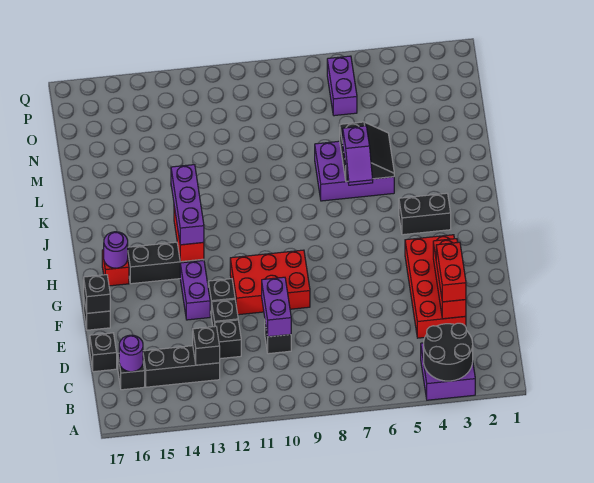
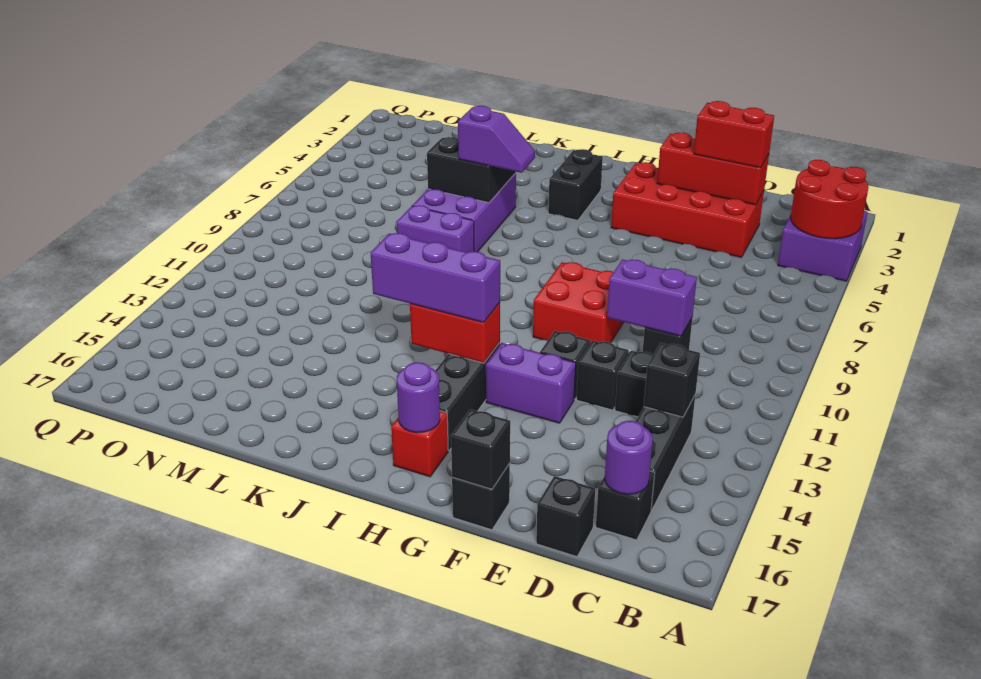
black round brick A3:B4 level 2 -> red round brick A3:B4 level 2
red brick F9:G11 level 1 -> red brick F9:G10 level 1
purple brick O6:P6 level 1 -> purple brick K8:L8 level 1

